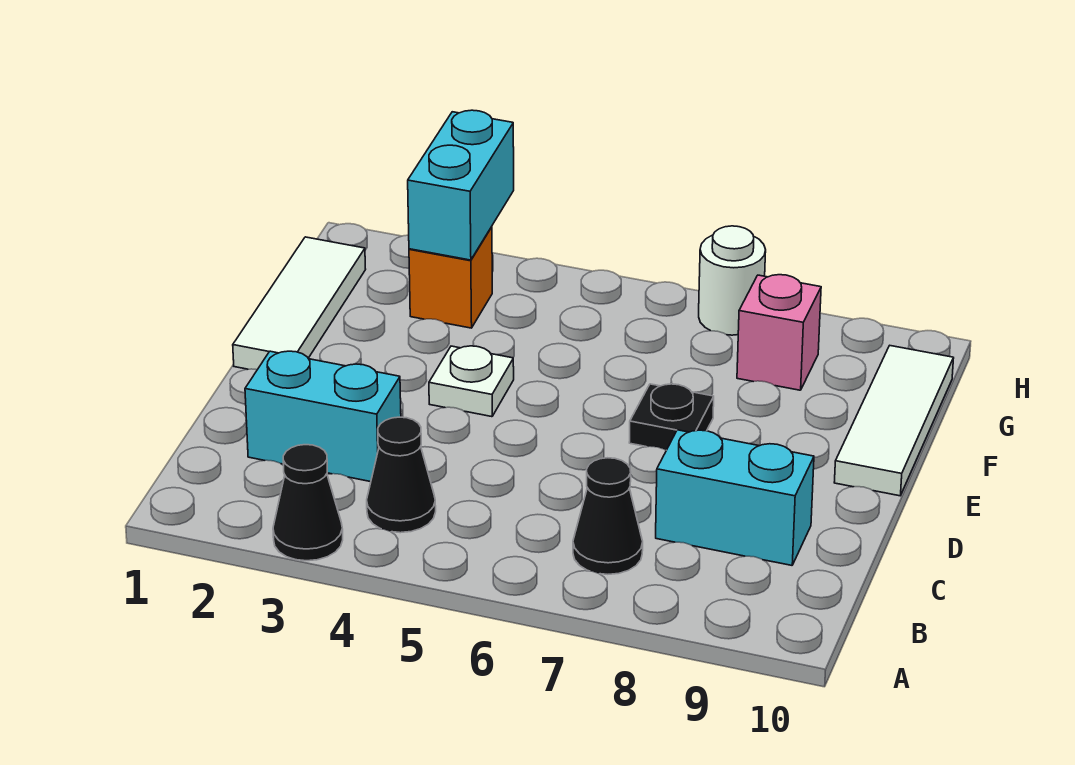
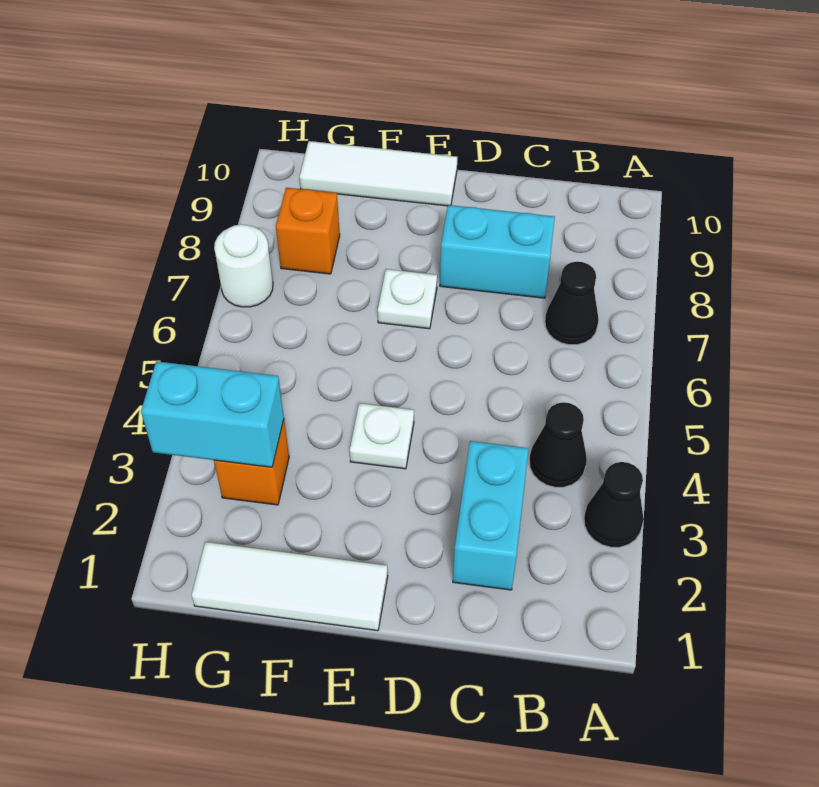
cyan brick C8:C9 level 1 -> cyan brick C8:D8 level 1
black plate E7 level 1 -> white plate E7 level 1
pink brick G8 level 1 -> orange brick G8 level 1

